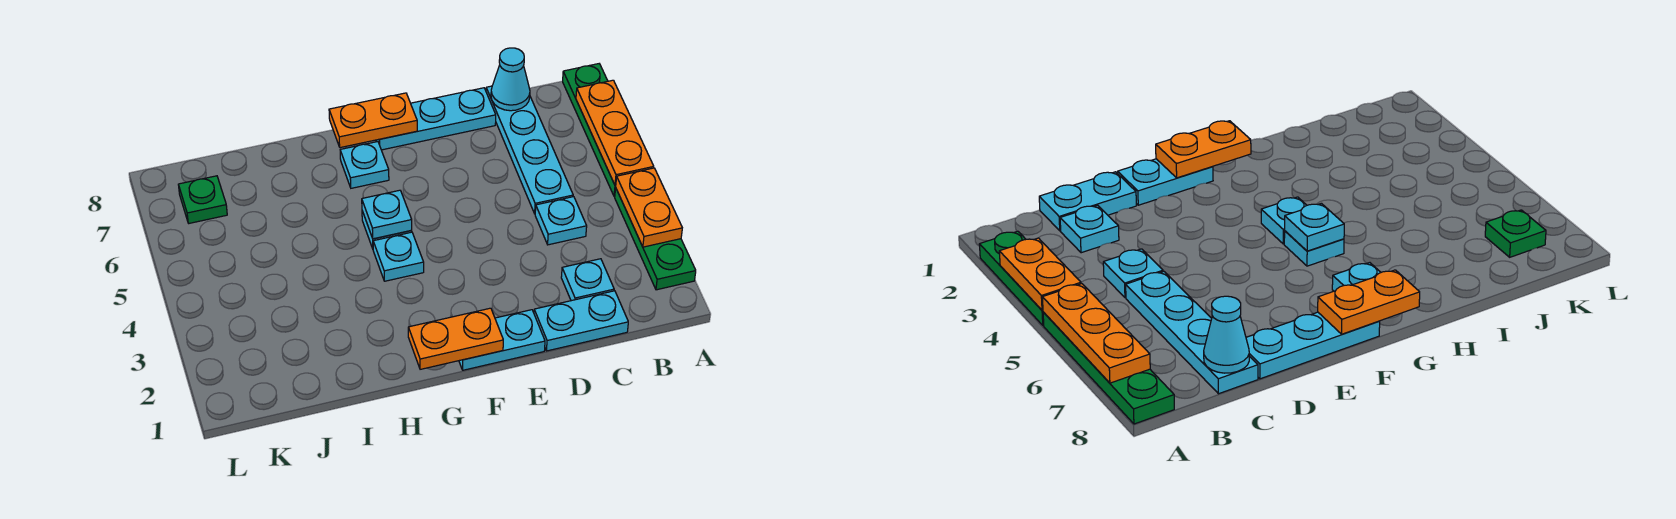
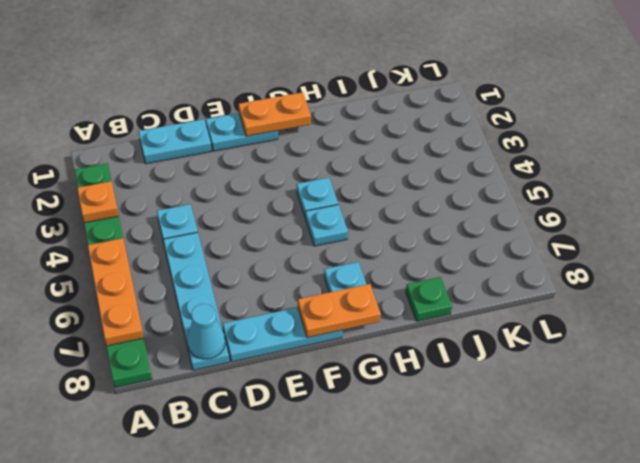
orange plate A3:A4 level 2 -> orange plate A3 level 2
cyan plate C2 level 1 -> none
cyan plate G5 level 2 -> none
green plate K7 level 1 -> green plate I8 level 1

